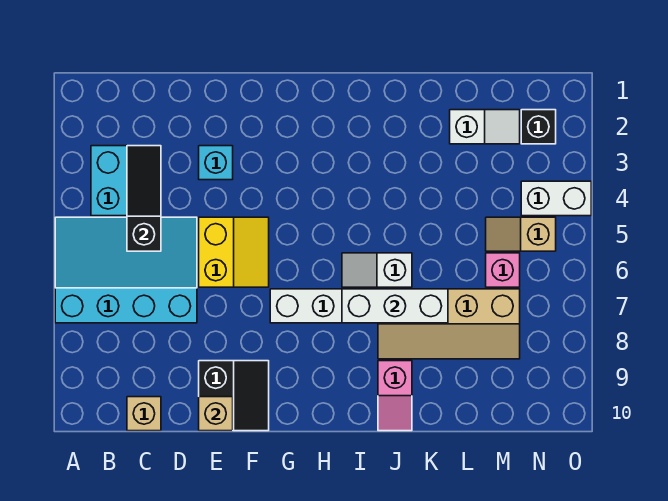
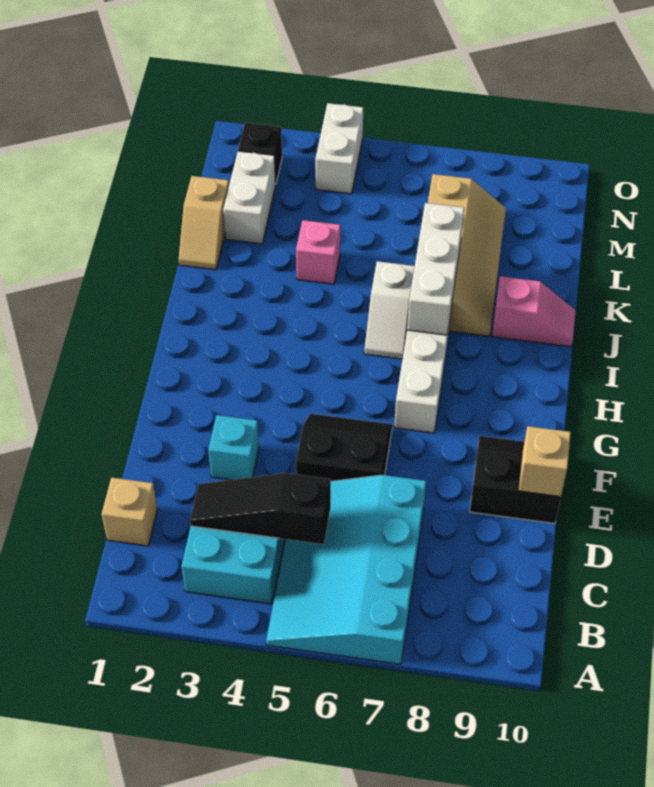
tan brick C10 level 1 -> tan brick C1 level 1
yellow slope E5:F6 level 1 top E -> black slope E5:F6 level 1 top E
white slope L2:M2 level 1 top L -> white brick L2:M2 level 1
tan slope M5:N5 level 1 top N -> tan slope K1:L1 level 1 top L
pink brick M6 level 1 -> pink brick K4 level 1

